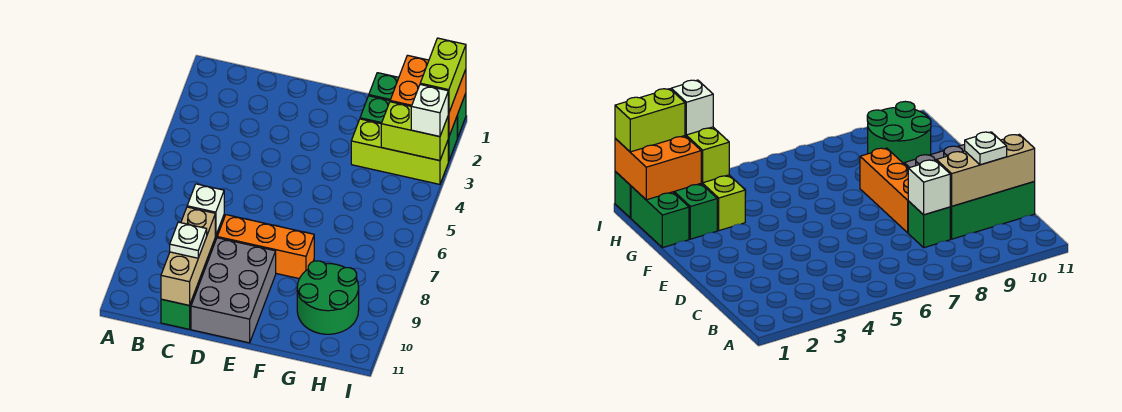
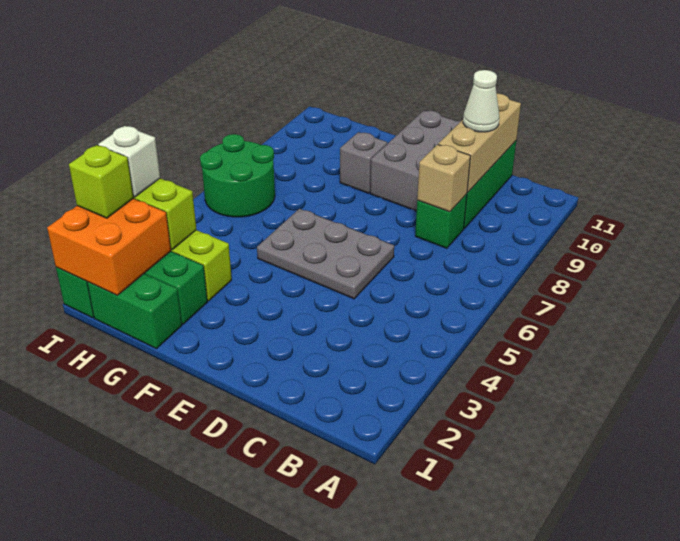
white brick C8 level 2 -> tan brick C8 level 2
white plate C10 level 3 -> white cone C10 level 3
none -> grey plate D5:F6 level 1
orange brick D8:F8 level 1 -> none
none -> grey brick F9 level 1
green round brick G9:H10 level 1 -> green round brick H6:I7 level 1
lime brick I1:I2 level 3 -> lime brick I2 level 3

